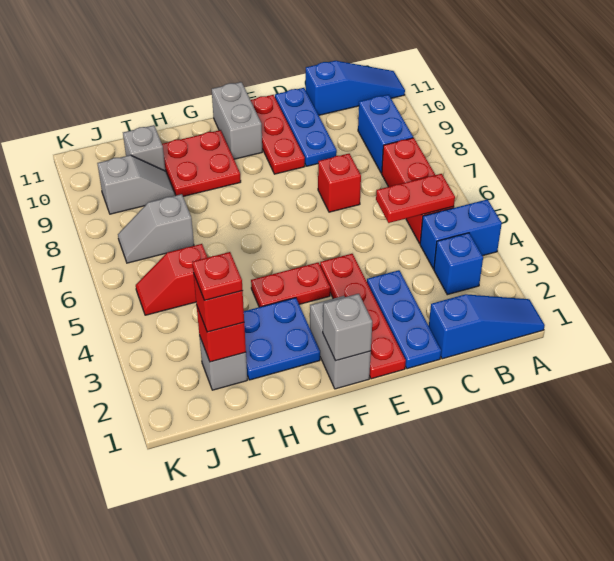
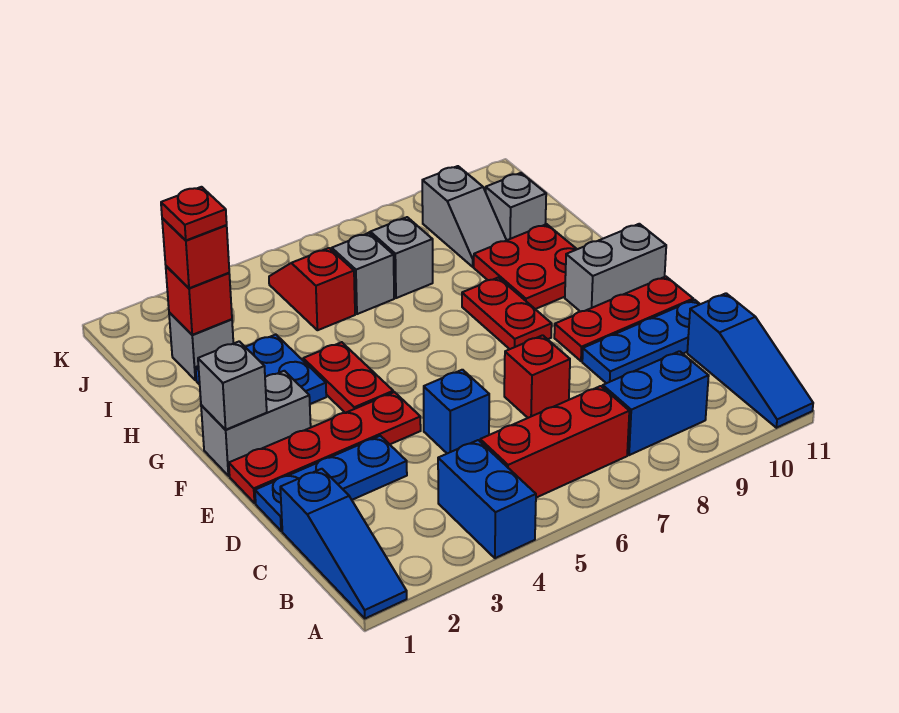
blue brick B3 level 1 -> blue brick D5 level 1
red plate B5:C5 level 2 -> red plate F8:G8 level 1
none -> grey brick I6 level 1

